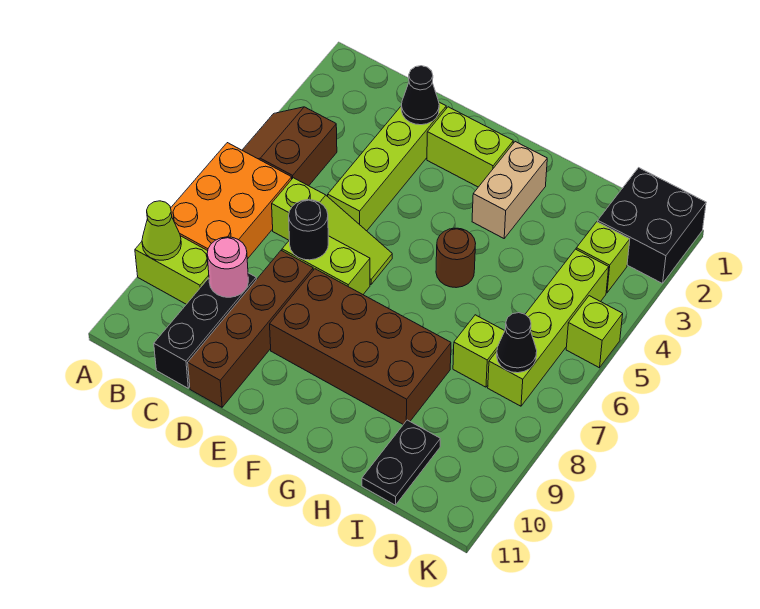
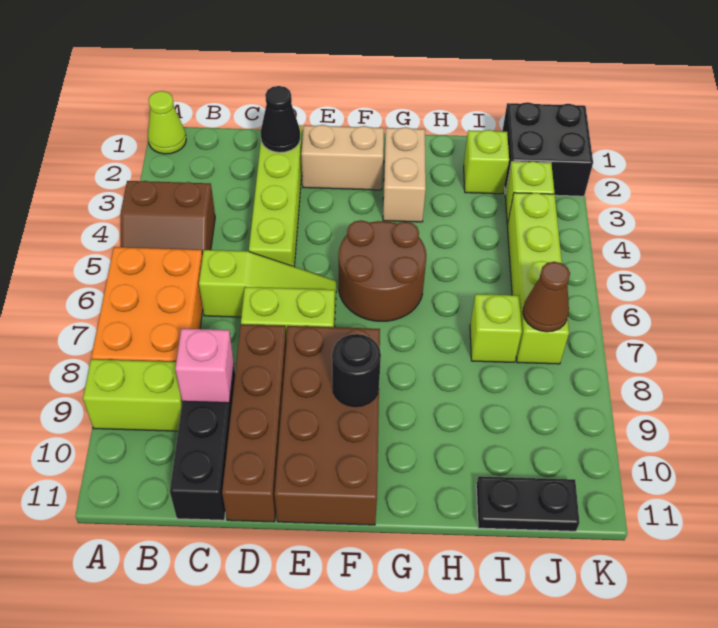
brown slope A4:B5 level 1 top B -> brown slope A4:B5 level 1 top 4
lime cone A9 level 2 -> lime cone A1 level 1
pink round brick C9 level 2 -> pink brick C9 level 2
black round brick D7 level 2 -> black round brick F9 level 2
lime brick E2:F2 level 1 -> tan brick E2:F2 level 1
brown brick E8:H9 level 1 -> brown brick E8:F11 level 1
brown round brick G5 level 1 -> brown round brick F5:G6 level 1
black plate I10:I11 level 1 -> black plate I11:J11 level 1
black cone J7 level 2 -> brown cone J7 level 2
lime brick K5 level 1 -> lime brick I2 level 1

